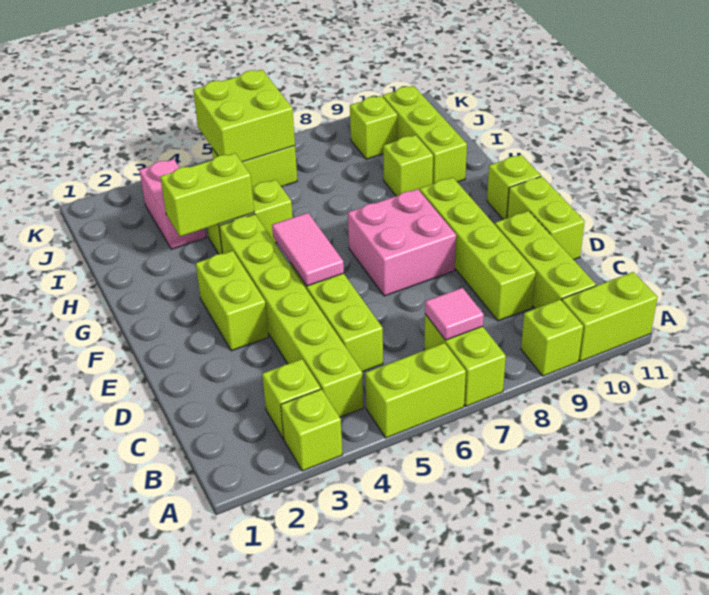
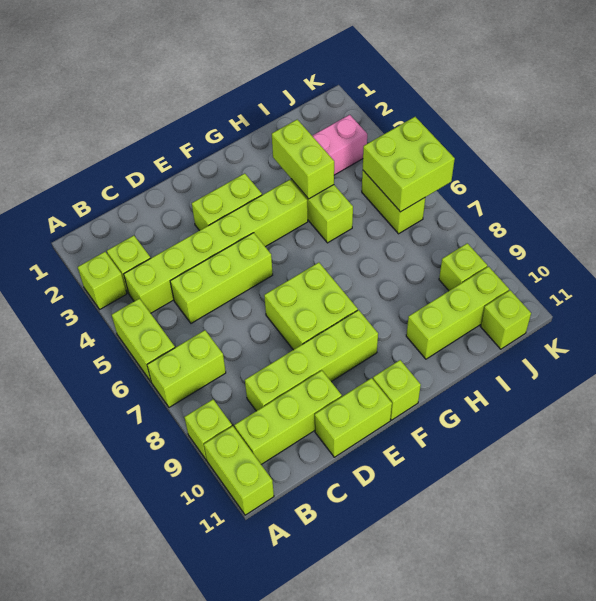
pink tile B7 level 2 -> none
pink tile E5:F5 level 2 -> none
pink brick E7:F8 level 1 -> lime brick E7:F8 level 1
lime brick H9 level 1 -> lime brick J11 level 1

